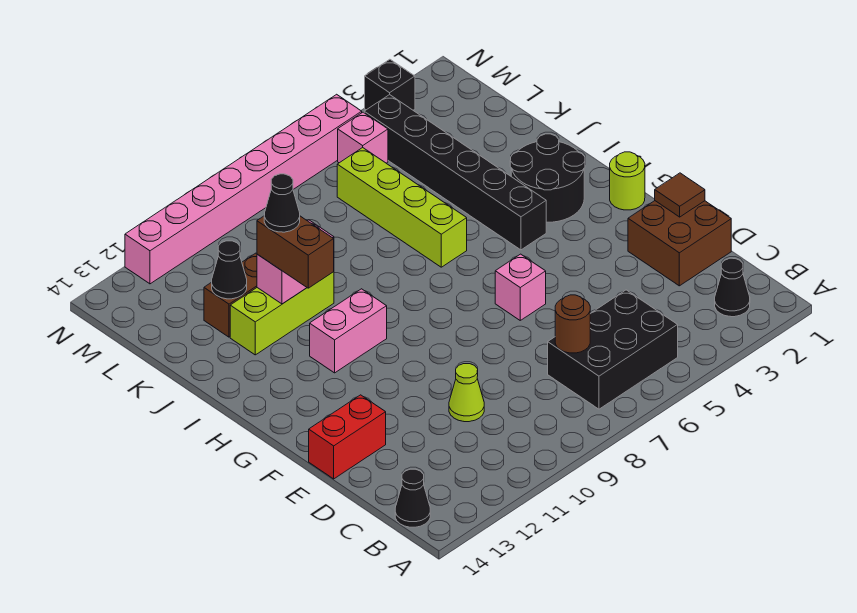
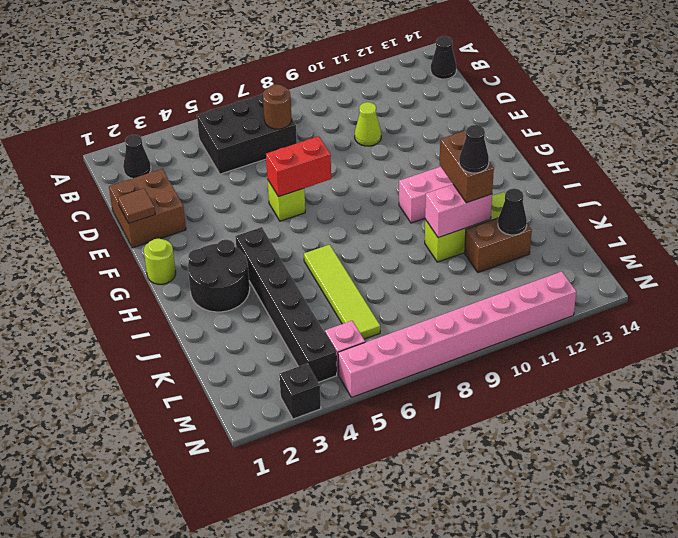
red brick E13:E14 level 1 -> red brick F6:F7 level 2
pink brick F6 level 1 -> lime brick F6 level 1
lime brick I6:L6 level 1 -> lime tile I6:L6 level 1

